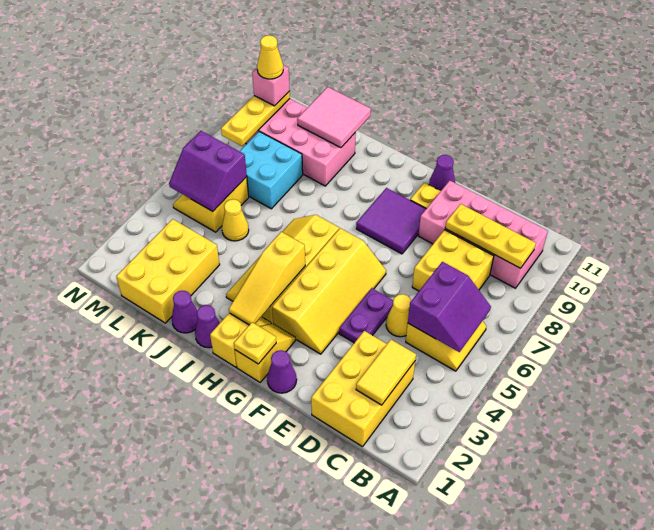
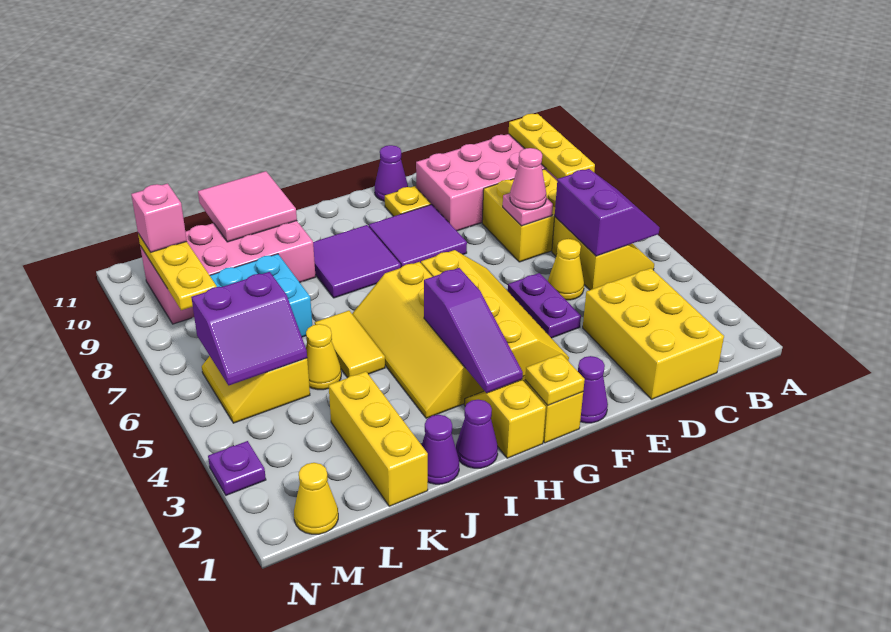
yellow plate B9:D9 level 2 -> yellow plate B8:B10 level 2
yellow tile C2:C3 level 2 -> yellow tile J5:J6 level 1
none -> pink plate D7 level 2
none -> pink cone D7 level 3
yellow slope H2:H4 level 2 top 4 -> purple slope H2:H4 level 2 top 4
none -> purple tile H8:I9 level 1
yellow brick K1:L3 level 1 -> yellow brick K1:K3 level 1
yellow cone M10 level 4 -> yellow cone M1 level 1
none -> purple plate N3 level 1

